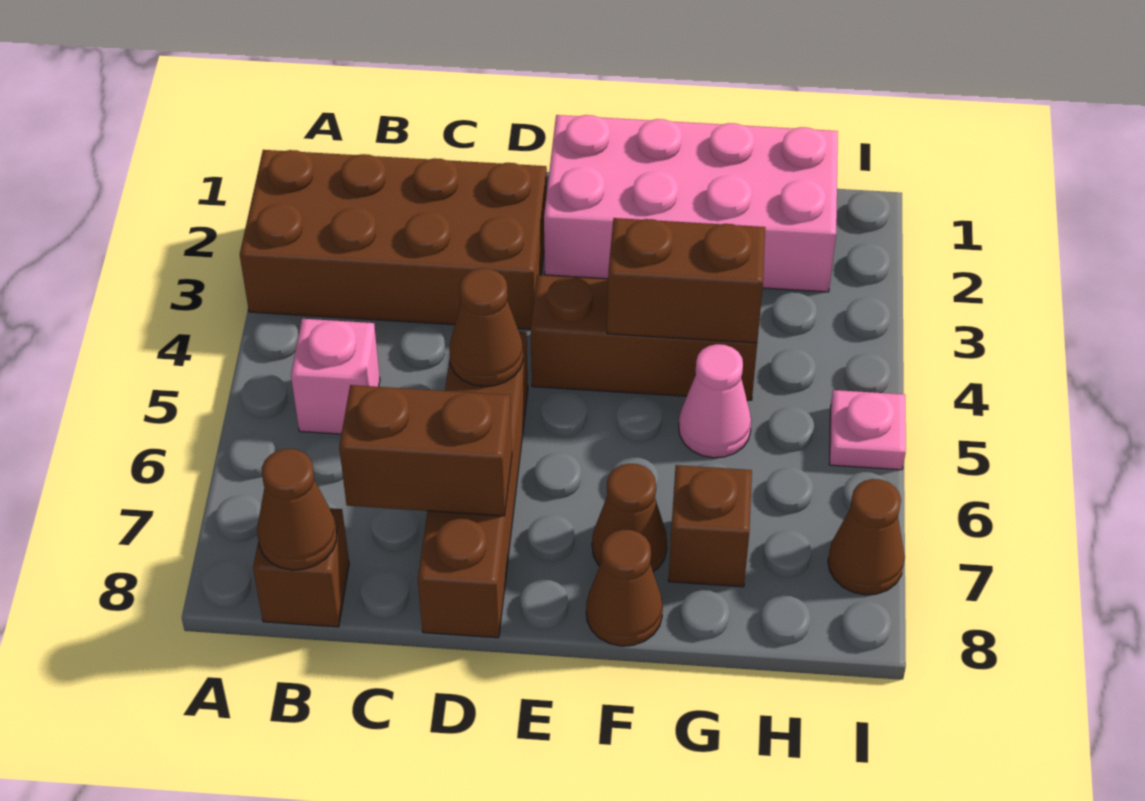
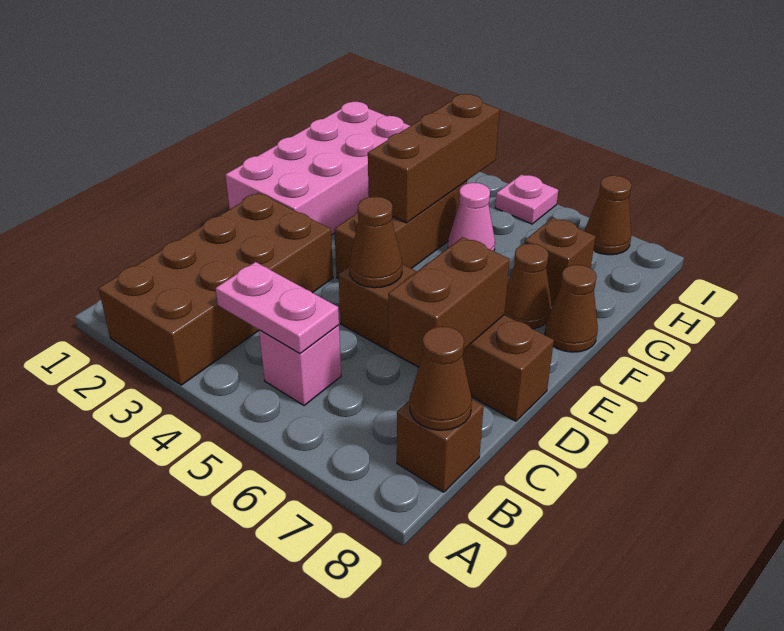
none -> pink plate B4:B5 level 2
brown brick F4:G4 level 2 -> brown brick F4:H4 level 2

